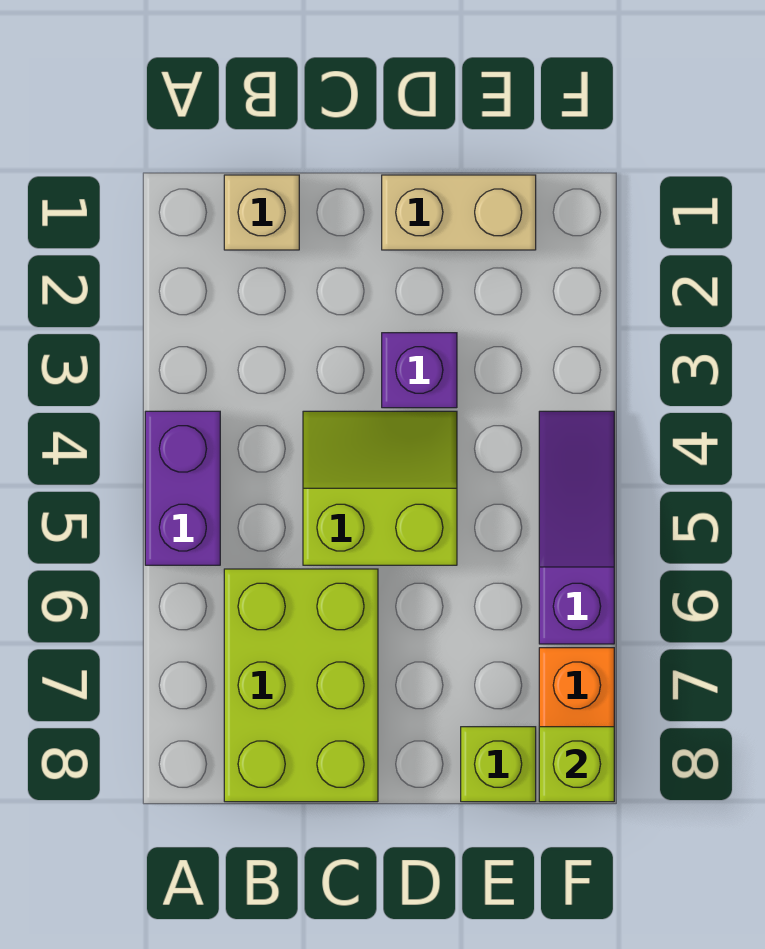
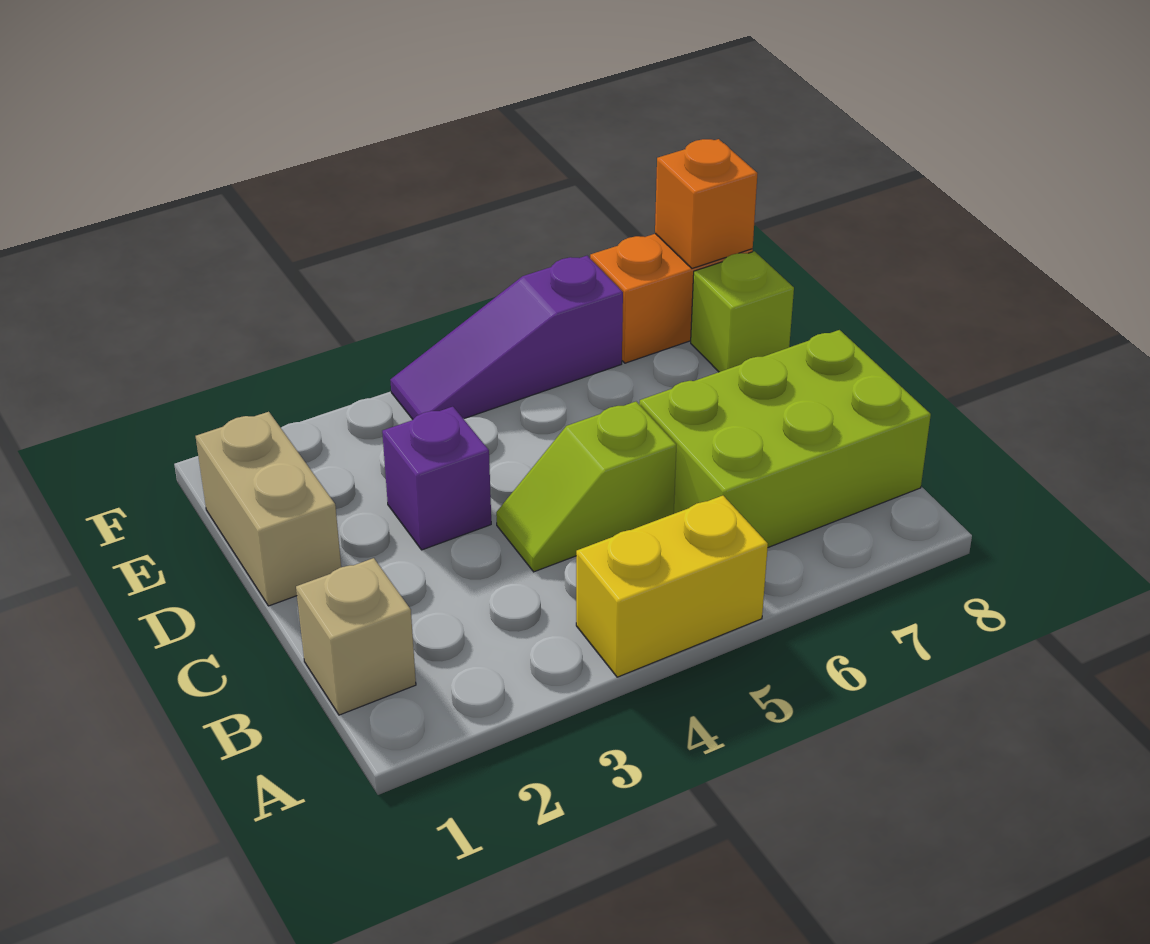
purple brick A4:A5 level 1 -> yellow brick A4:A5 level 1
lime slope C4:D5 level 1 top 5 -> lime slope C4:C5 level 1 top 5
lime brick F8 level 2 -> orange brick F8 level 2

